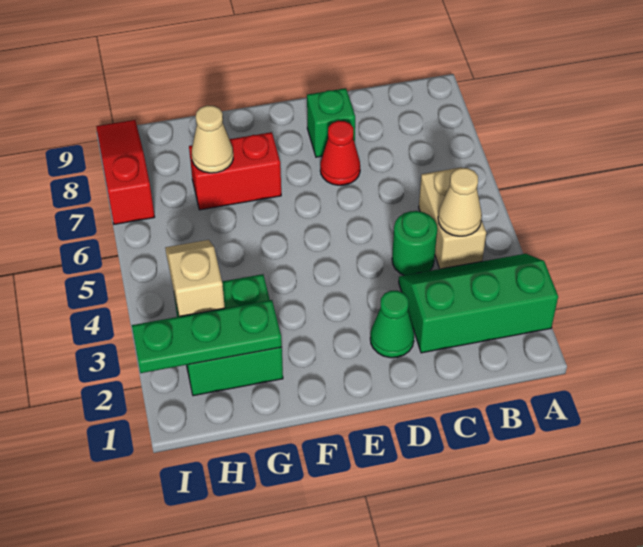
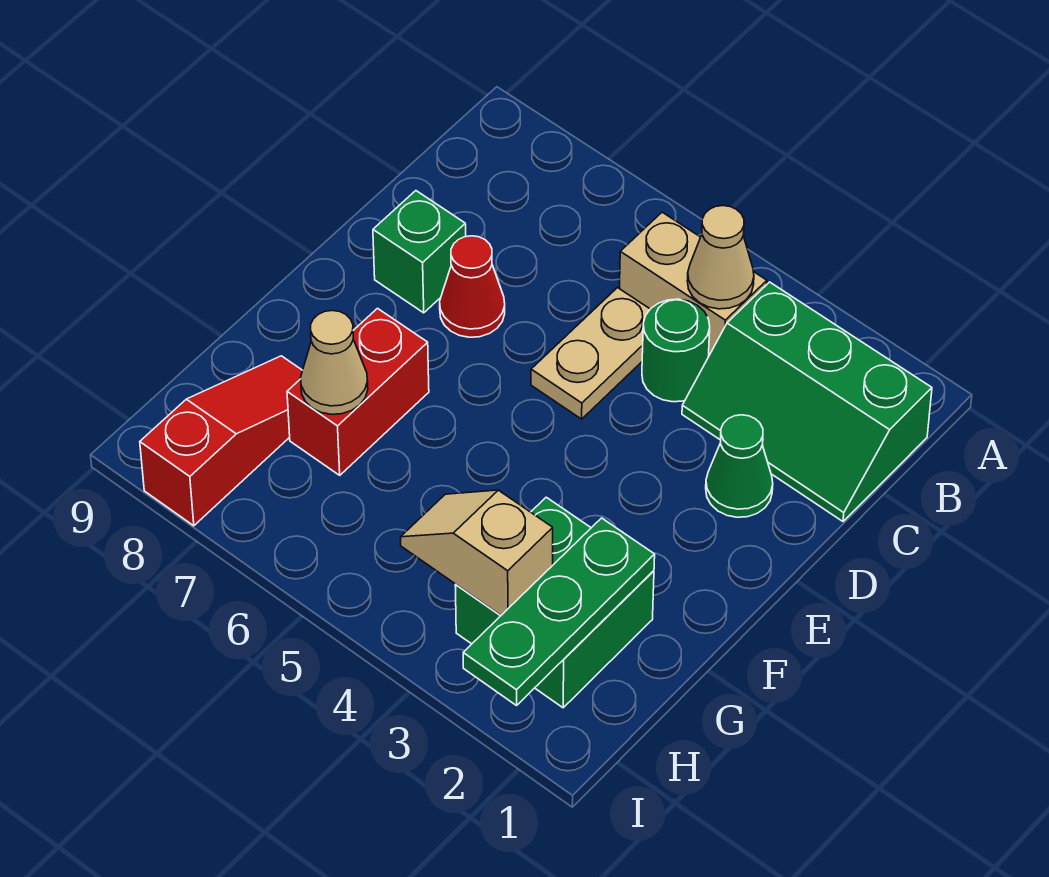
green slope A2:C3 level 1 top 2 -> green slope B1:C3 level 1 top B
none -> tan plate C5:D5 level 1
red slope I7:I9 level 1 top 7 -> red slope G8:I8 level 1 top I

